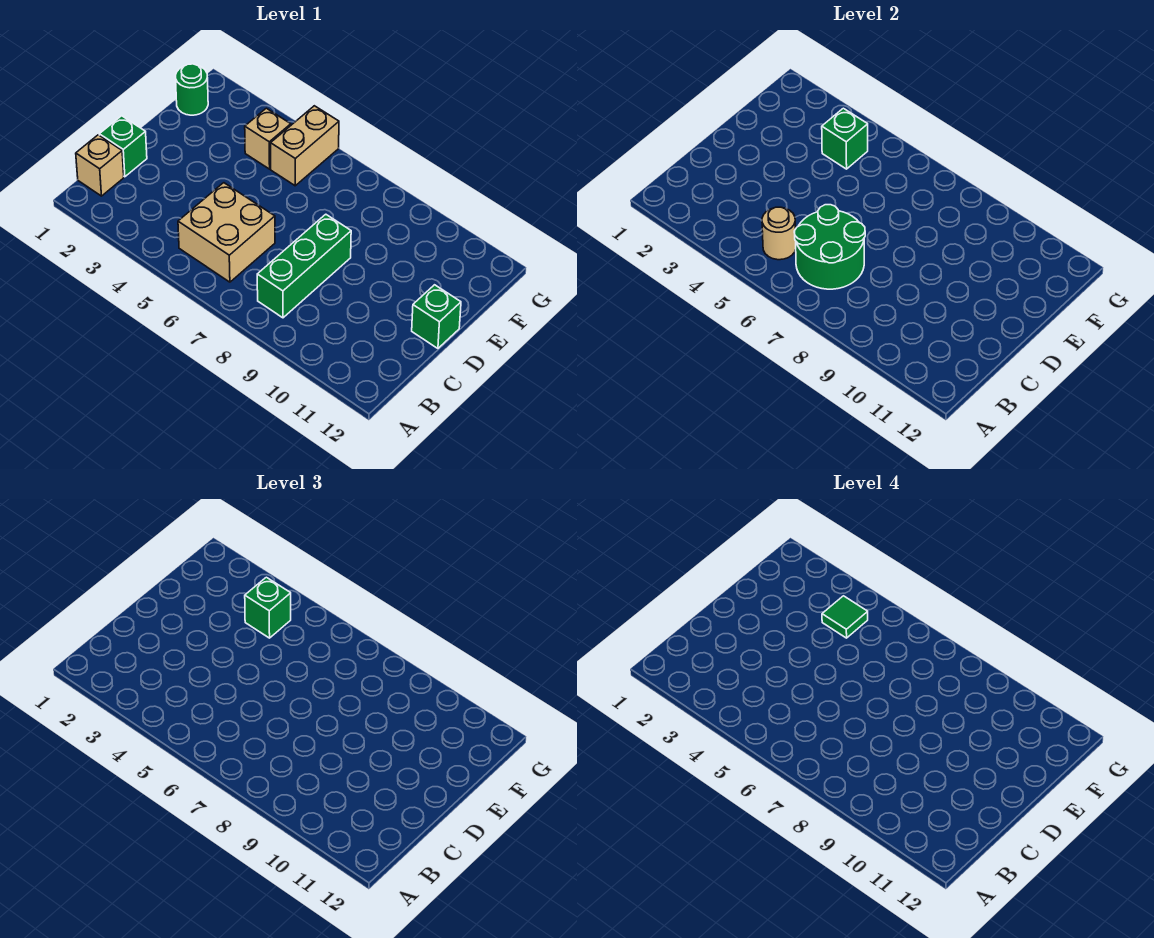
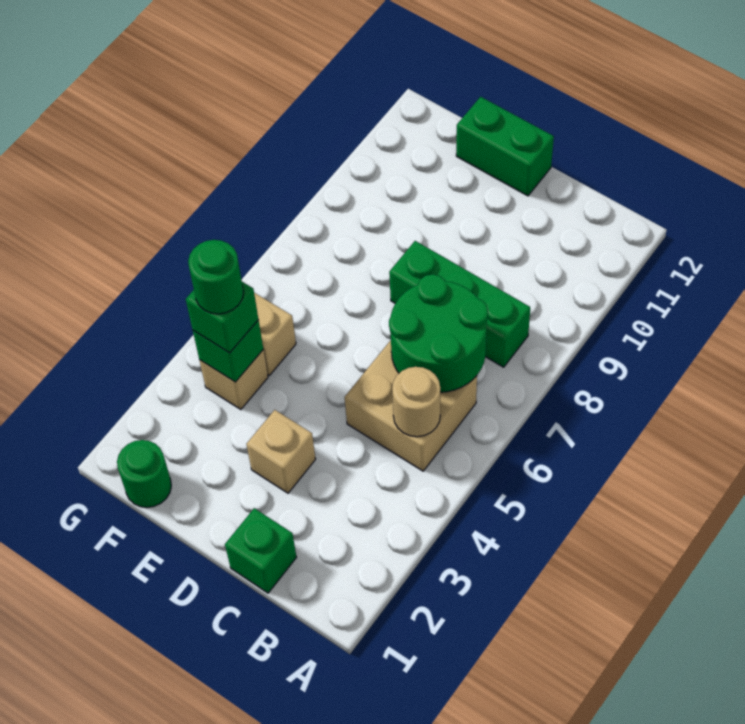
tan brick B1 level 1 -> tan brick D3 level 1
green brick D12 level 1 -> green brick D12:E12 level 1
green tile F4 level 4 -> green round brick F4 level 4

